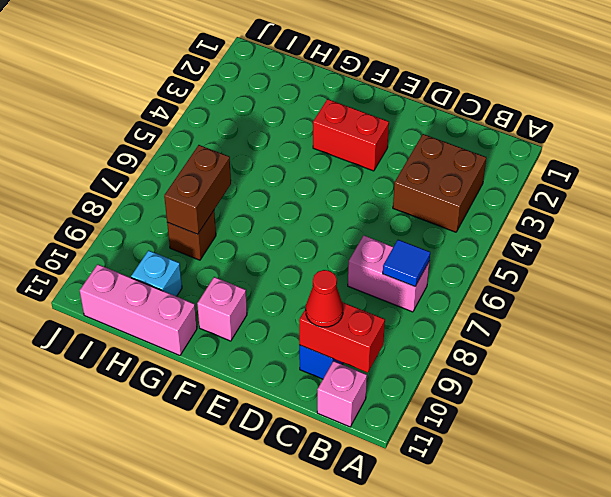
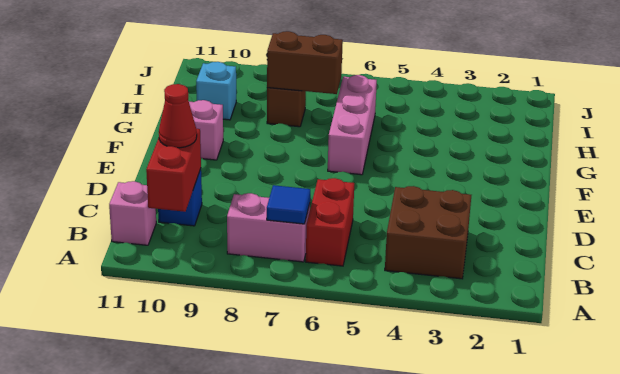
pink brick B7:C7 level 1 -> pink brick B7:B8 level 1
red brick E3:F3 level 1 -> red brick B6:C6 level 1
pink brick G11:I11 level 1 -> pink brick F6:H6 level 1

